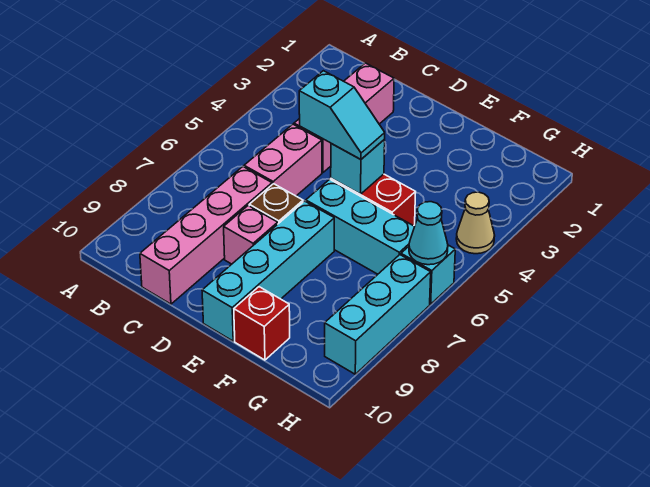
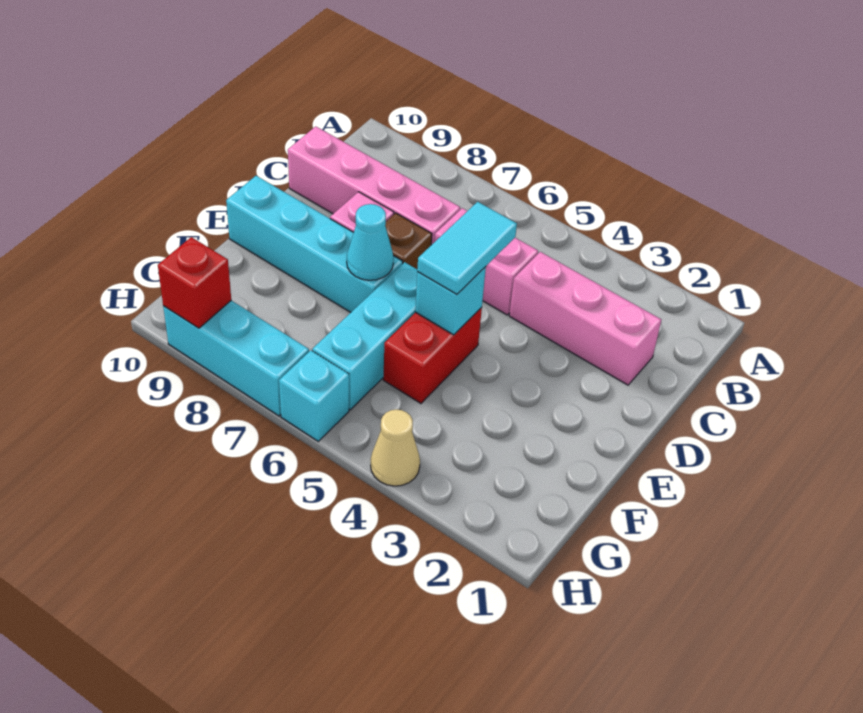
cyan slope D5:E5 level 3 top D -> cyan tile D5:E5 level 3
red brick F10 level 1 -> red brick H9 level 2
cyan cone H6 level 2 -> cyan cone E7 level 2

